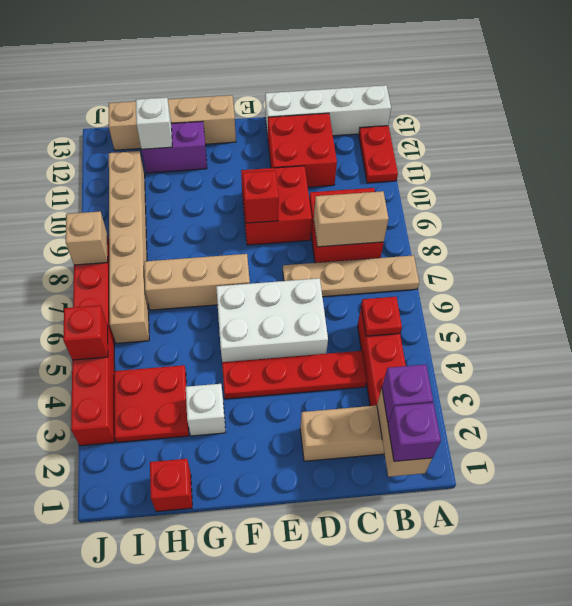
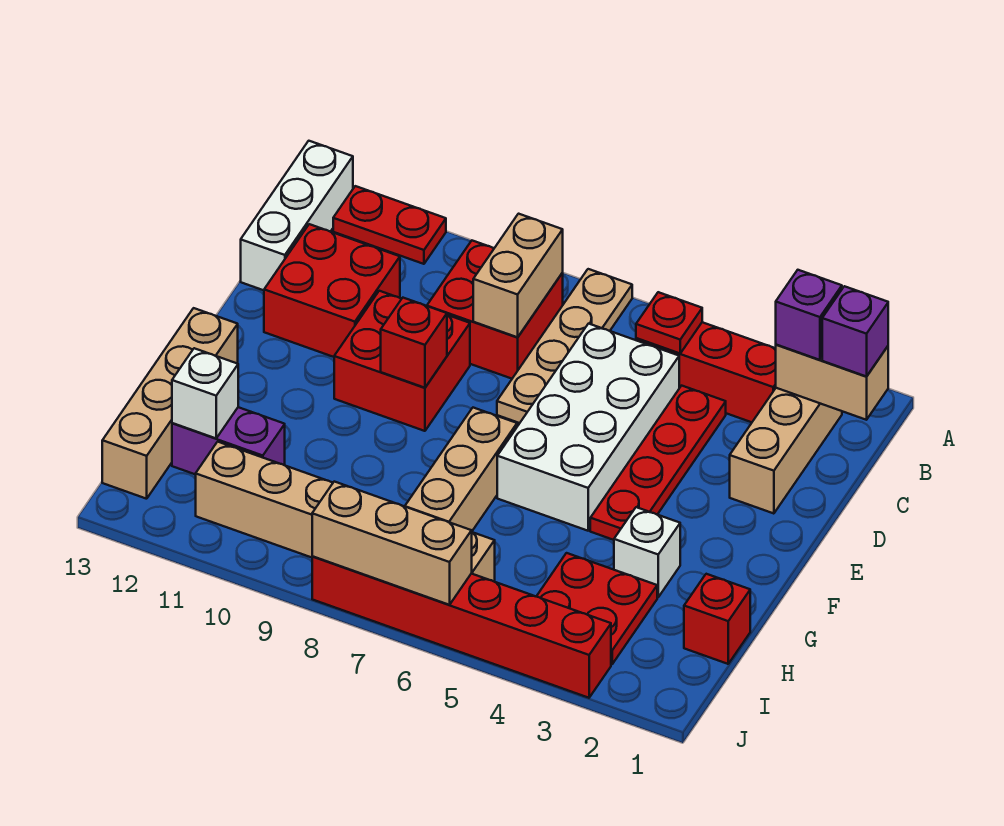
white brick A13:D13 level 1 -> white brick A13:C13 level 1
white brick D5:F6 level 1 -> white brick C5:F6 level 1
purple brick G12:H12 level 1 -> purple brick H11:H12 level 1
red brick J5 level 2 -> none
tan brick J8 level 2 -> tan brick J6:J8 level 2

